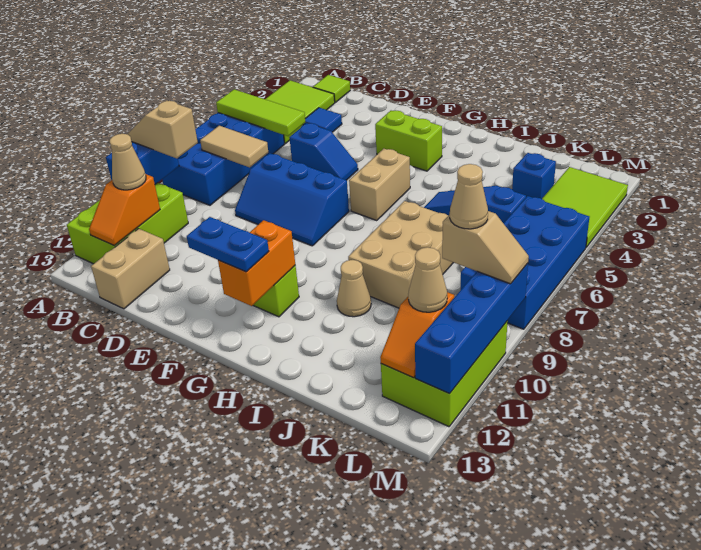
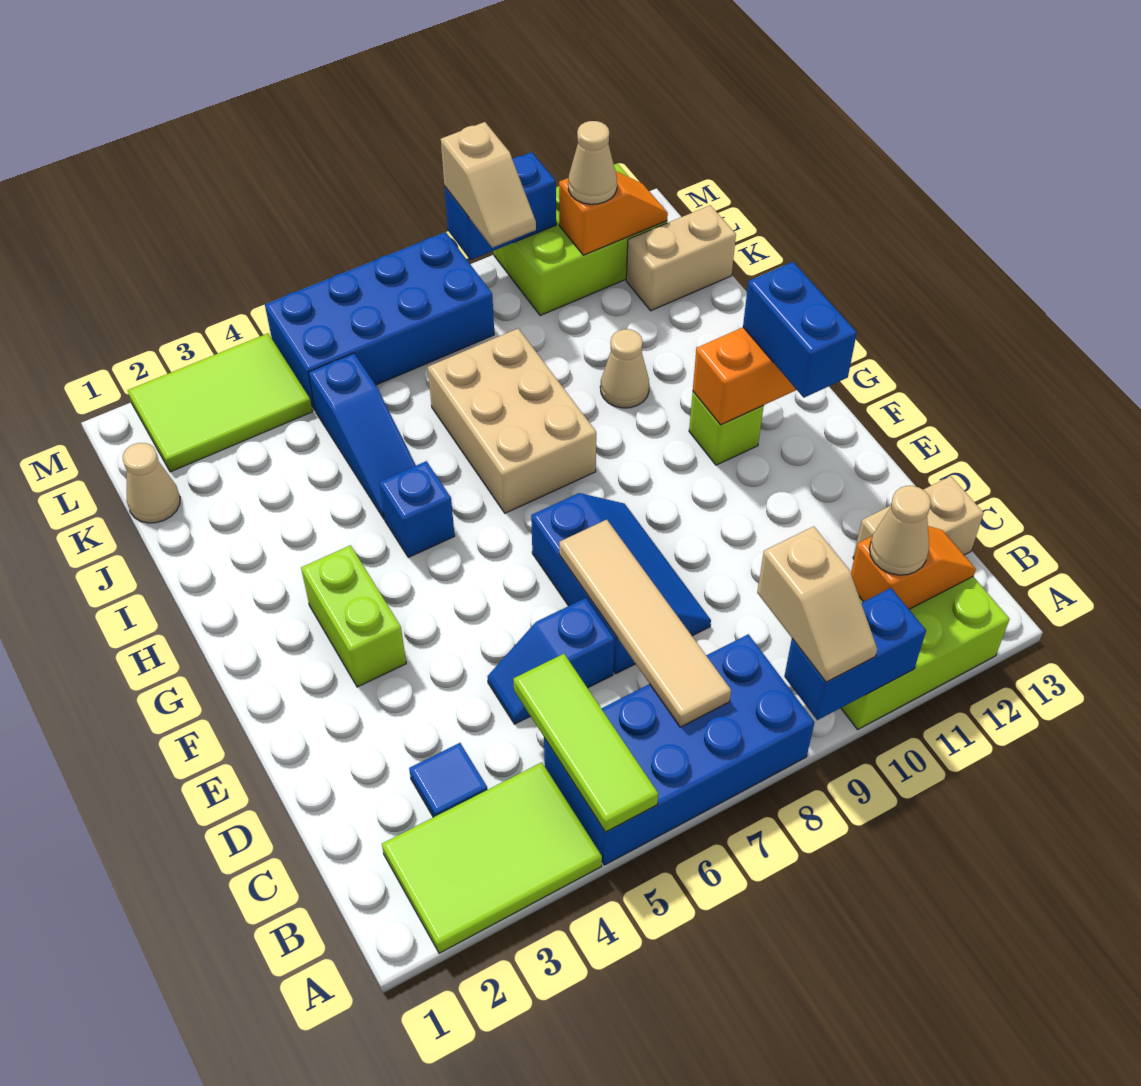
lime tile B1 level 1 -> none
tan tile B7:C7 level 2 -> tan tile B7:E7 level 2
blue slope D5:E5 level 1 top D -> blue slope D5:D6 level 1 top 6
blue plate F12:G12 level 3 -> blue brick F12:G12 level 3
tan brick G5:G6 level 1 -> tan brick K12:K13 level 1
tan brick I7:J9 level 1 -> tan brick H7:J8 level 1
blue brick K3 level 1 -> blue brick H5 level 1
tan slope L9:M9 level 3 top L -> tan slope L9:M9 level 3 top M
tan cone L9 level 4 -> tan cone K1 level 1
blue brick M9:M12 level 2 -> blue brick M9:M10 level 2

